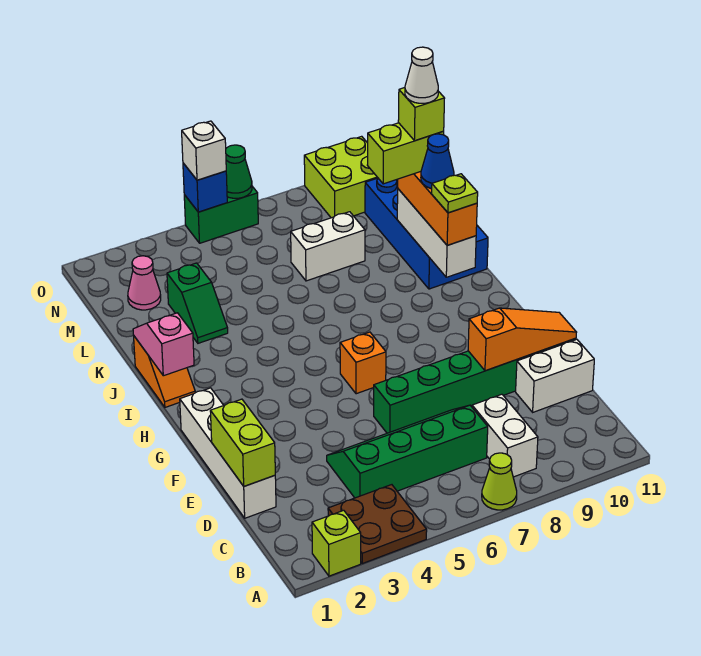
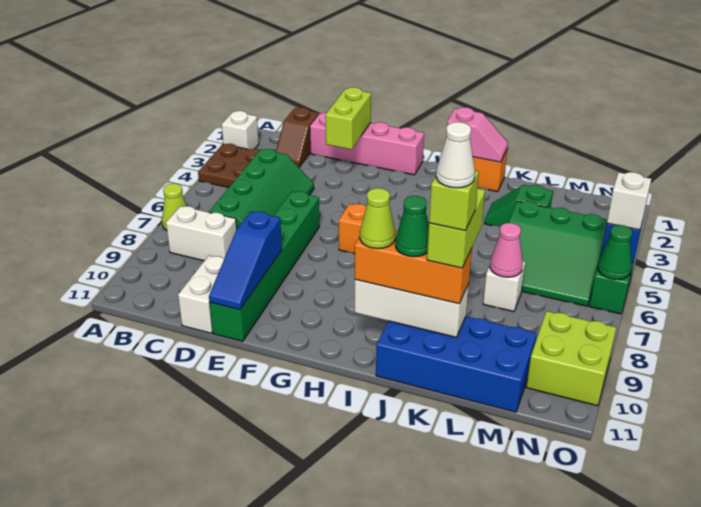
lime brick A2 level 1 -> white brick A2 level 1
none -> brown slope C1:C2 level 1 top 1
white brick D1:G1 level 1 -> pink brick D1:G1 level 1
lime brick D1:E1 level 2 -> lime brick E1:E2 level 2
orange slope E9:E11 level 2 top 9 -> blue slope E9:E11 level 2 top 9
lime plate I10 level 4 -> lime cone I10 level 4
blue cone J10 level 4 -> green cone J10 level 4
none -> green slope L4:N6 level 1 top 4
white brick L7:L8 level 1 -> white brick L7 level 1
pink cone M2 level 1 -> pink cone L7 level 2

